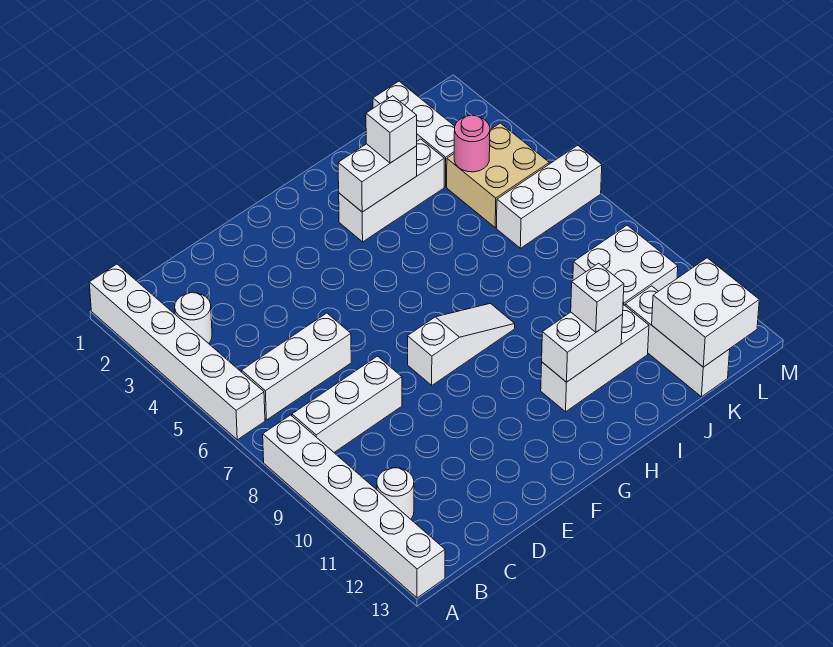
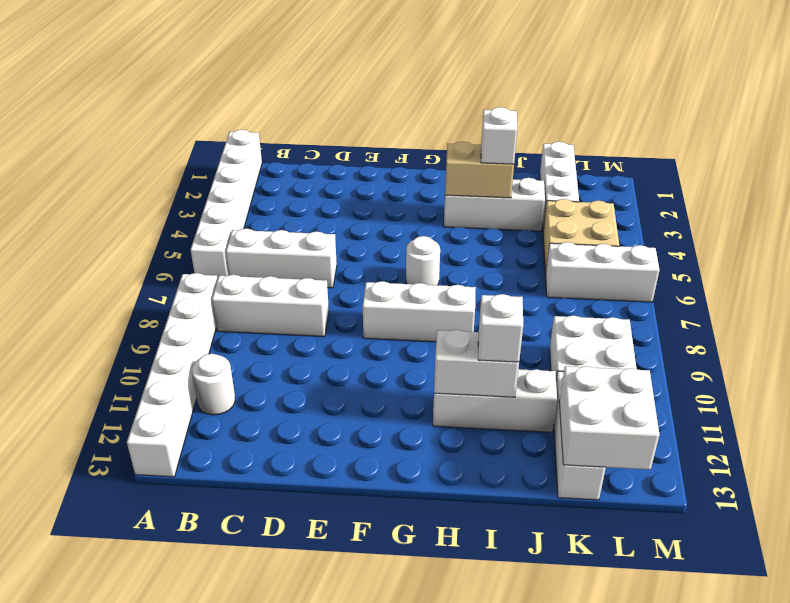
white round brick B3 level 1 -> white round brick G6 level 1
white slope F8:H8 level 1 top F -> white brick F8:H8 level 1
white brick H3:I3 level 2 -> tan brick H3:I3 level 2
pink round brick K4 level 2 -> none

